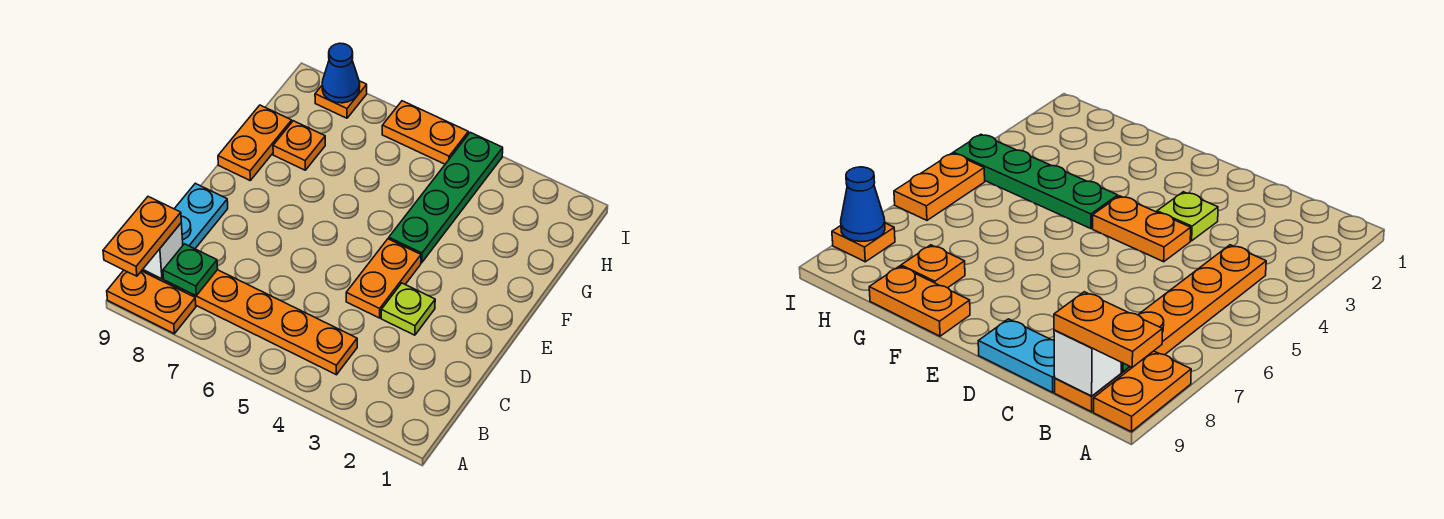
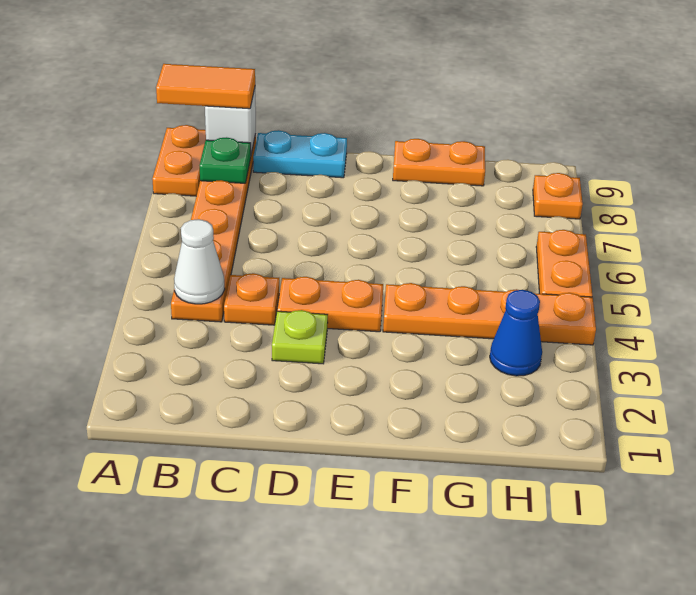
orange plate A9:B9 level 3 -> orange tile A9:B9 level 3
none -> white cone B4 level 2
green plate F4:I4 level 1 -> orange plate F4:I4 level 1
orange plate G8 level 1 -> orange plate C4 level 1
blue cone I8 level 2 -> blue cone H3 level 1

